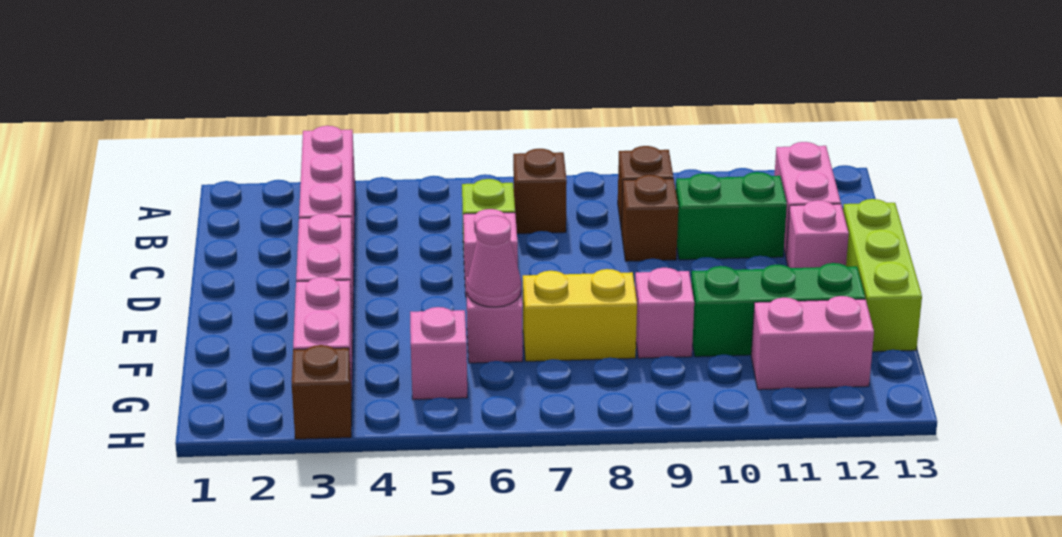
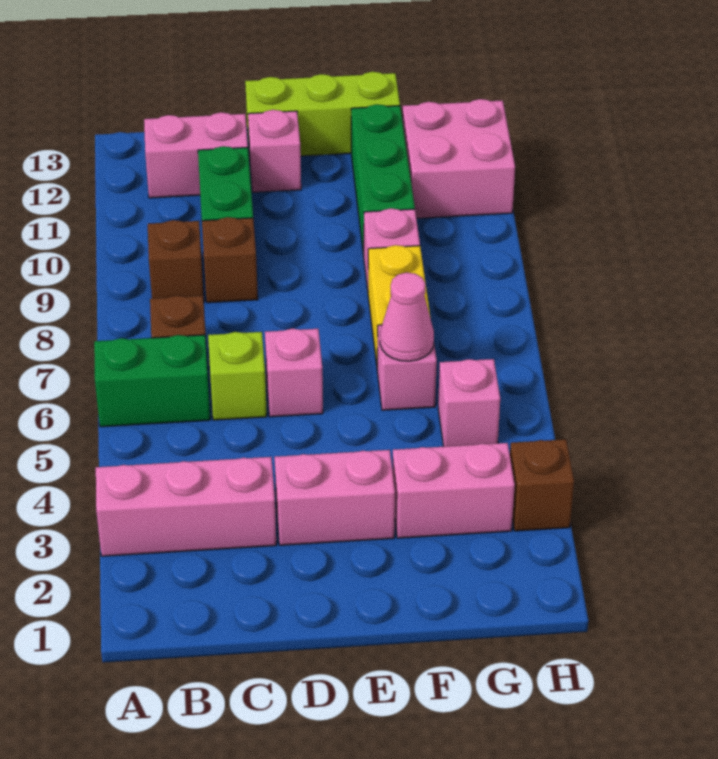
none -> green brick A6:B6 level 1
pink brick G11:G12 level 1 -> pink brick G11:H12 level 1

